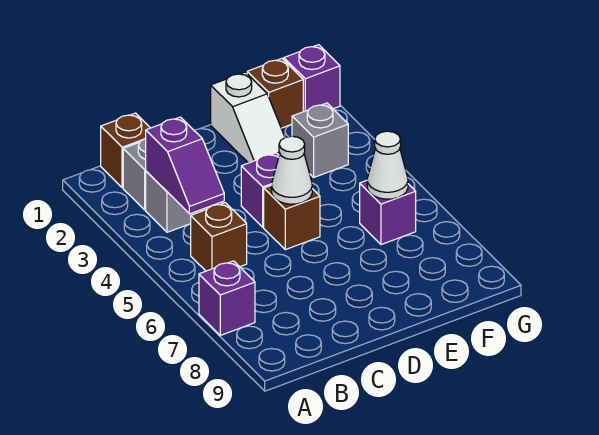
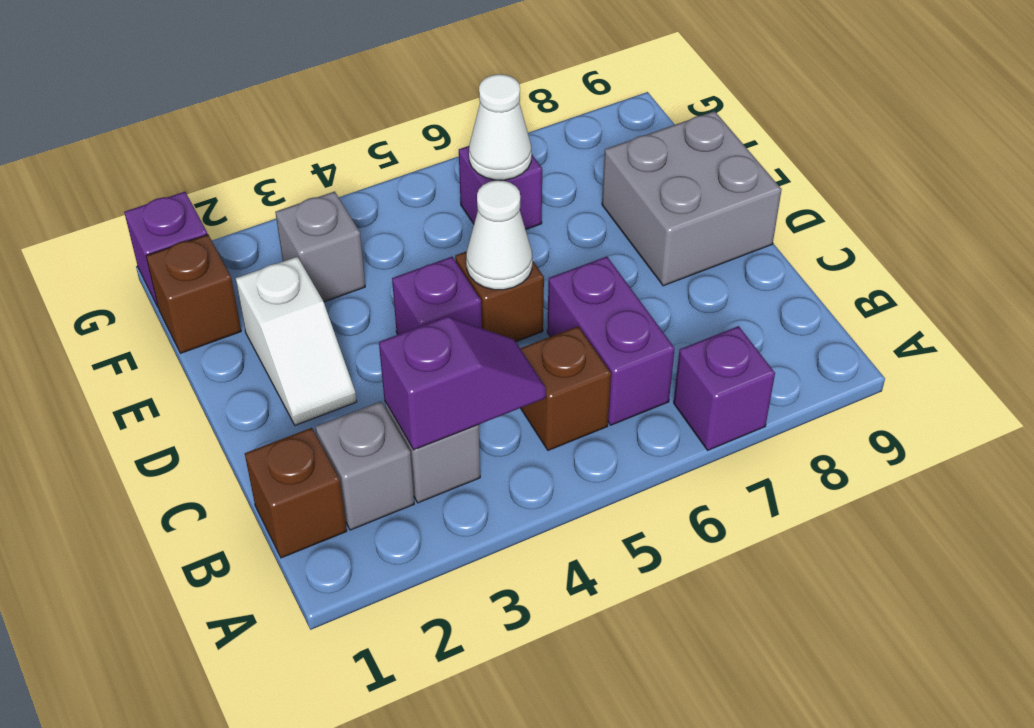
none -> purple brick B6:C6 level 1
none -> grey brick D8:E9 level 1
white slope E1:E2 level 1 top 1 -> white slope D2:E2 level 1 top E

